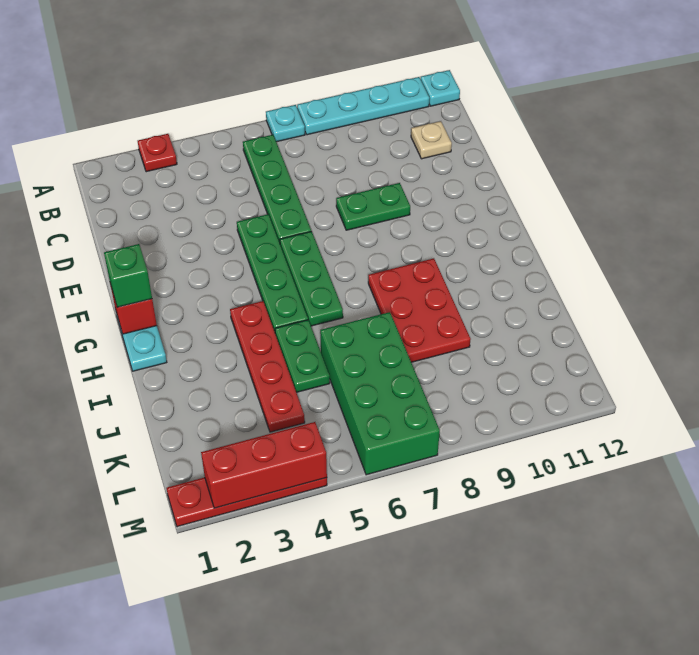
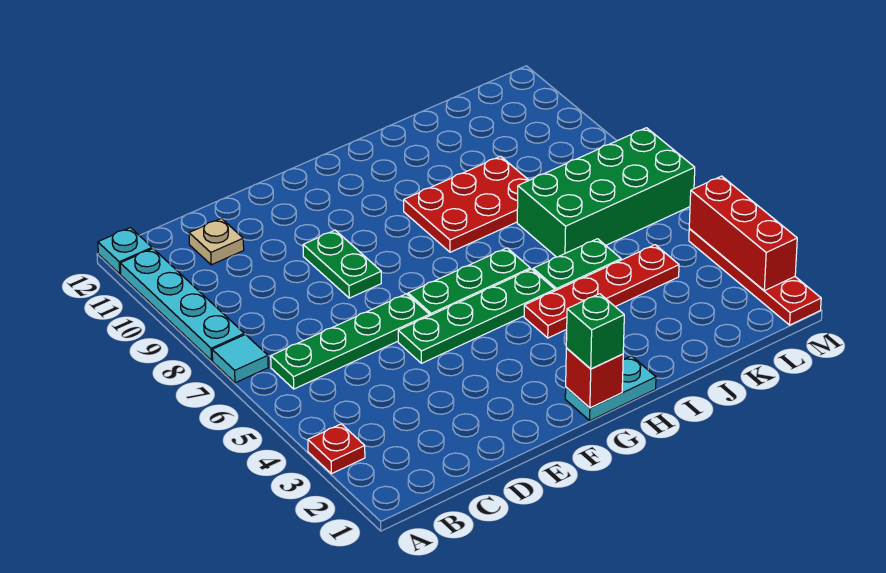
cyan plate A7 level 1 -> cyan tile A7 level 1

